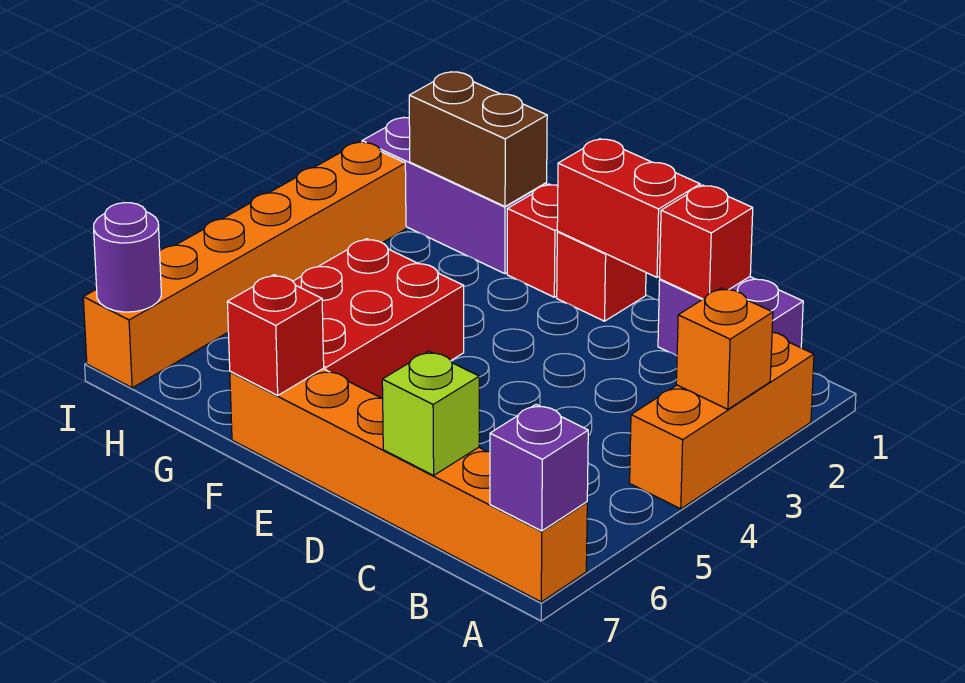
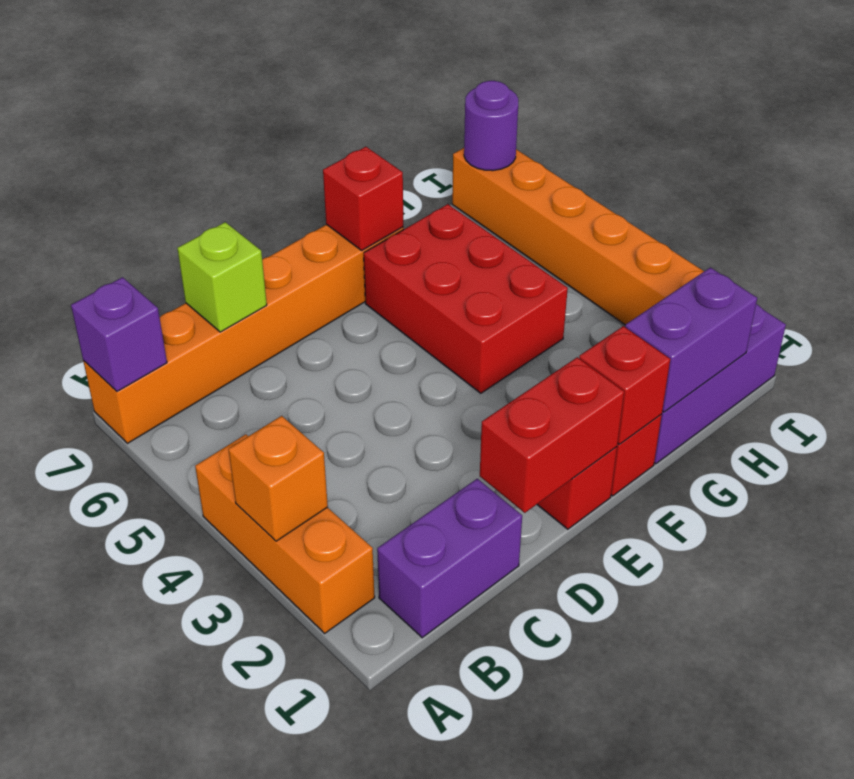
red brick C1 level 2 -> red brick F1 level 2
brown brick G1:H1 level 2 -> purple brick G1:H1 level 2

